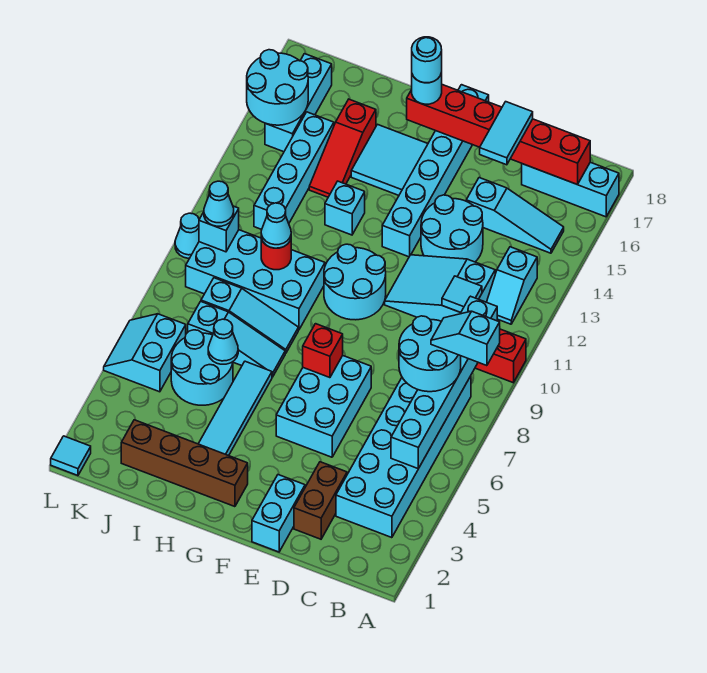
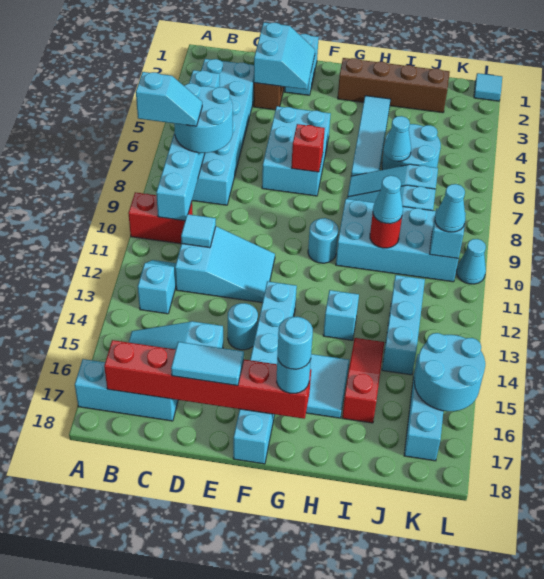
cyan round brick D13:E14 level 1 -> cyan round brick E14 level 1
cyan tile D16:D17 level 3 -> cyan tile D17:E17 level 3
cyan round brick F10:G11 level 1 -> cyan round brick G10 level 1
cyan brick J12:J15 level 1 -> cyan brick J12:J14 level 1
cyan slope K5:L6 level 1 top K -> cyan slope D2:E3 level 2 top D

